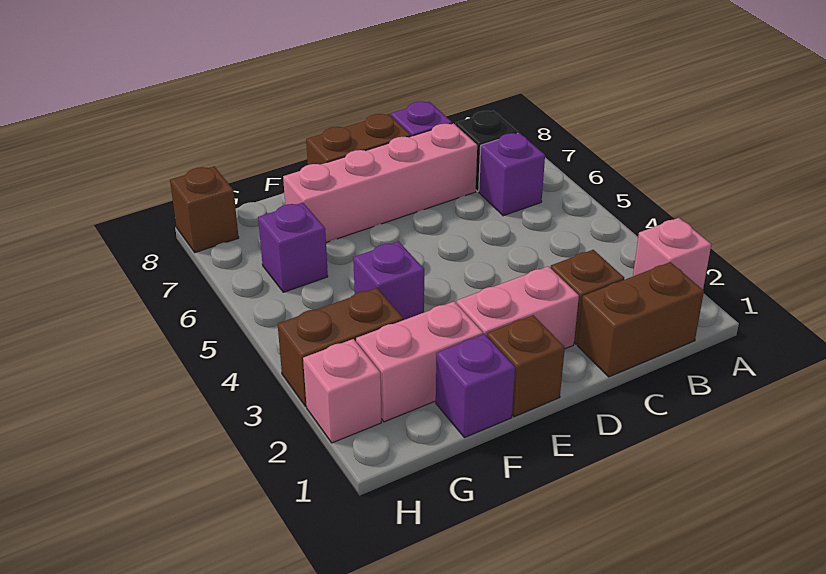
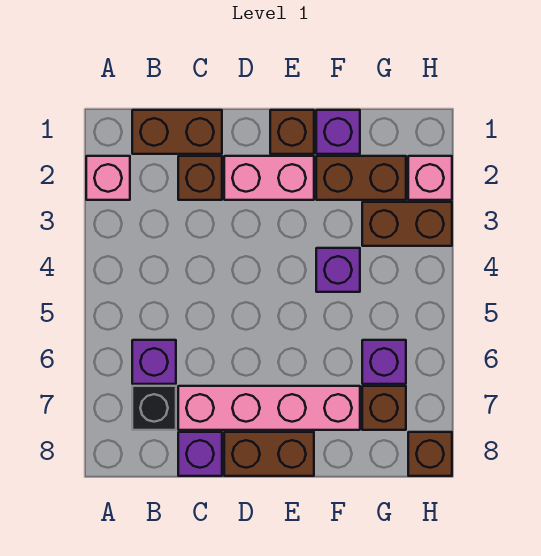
pink brick F2:G2 level 1 -> brown brick F2:G2 level 1
none -> brown brick G7 level 1

